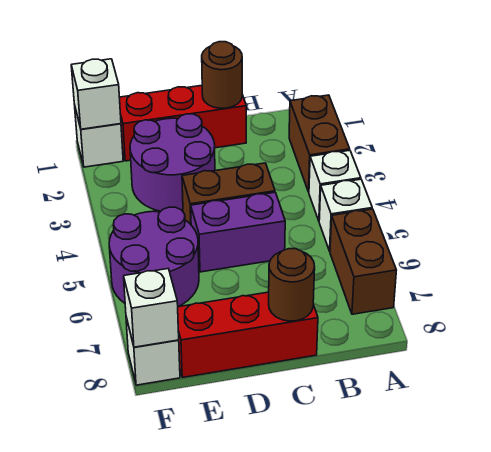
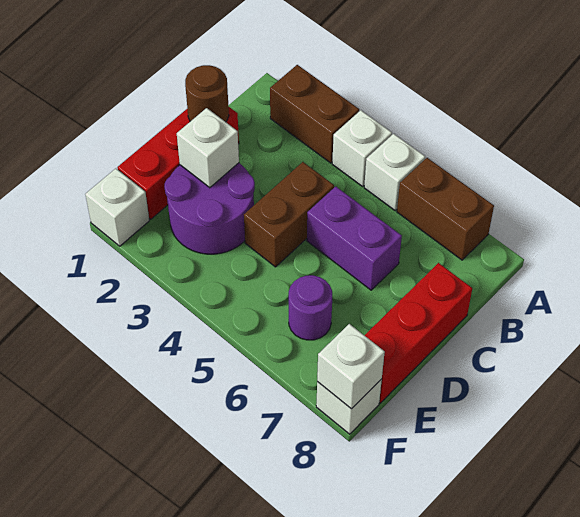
purple brick C5:D5 level 1 -> purple brick C5:C6 level 1
brown round brick C8 level 2 -> none
purple round brick E5:F6 level 1 -> purple round brick E6 level 1
white brick F1 level 2 -> white brick D2 level 2

